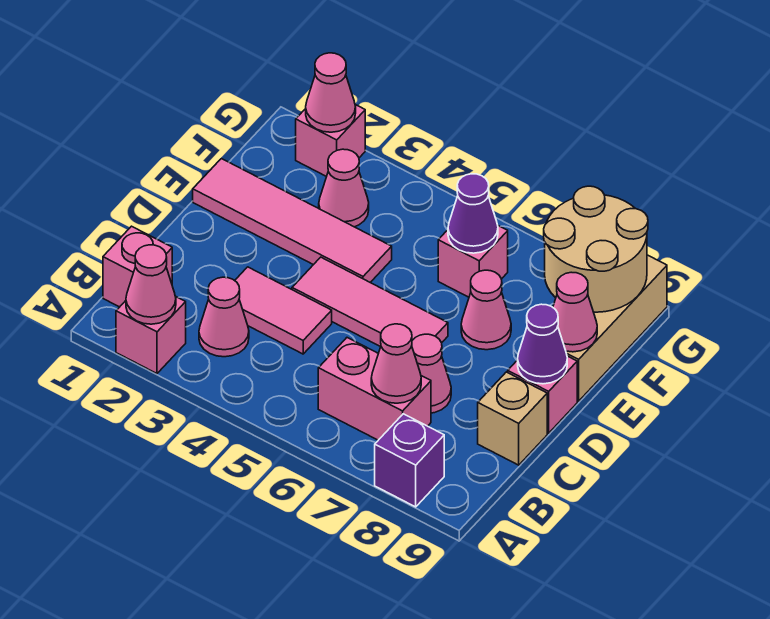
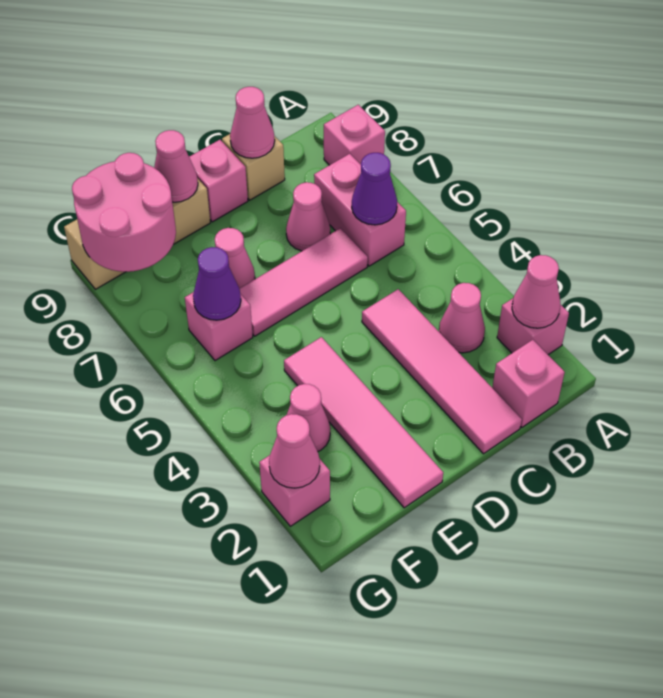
purple brick A8 level 1 -> pink brick A8 level 1
pink cone B7 level 2 -> pink cone C9 level 2
pink tile C3:C4 level 1 -> pink tile C1:C4 level 1
pink tile D4:D6 level 1 -> pink tile C6:E6 level 1
purple cone D9 level 2 -> purple cone B6 level 2
tan round brick F8:G9 level 2 -> pink round brick F8:G9 level 2

